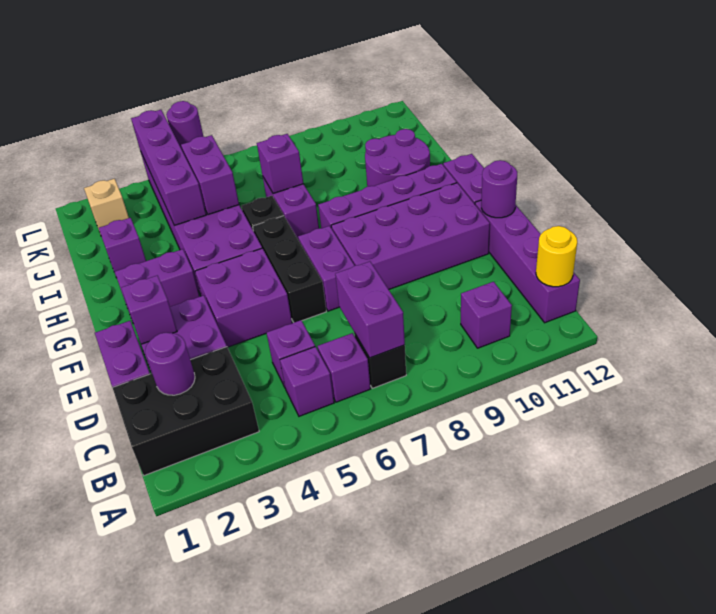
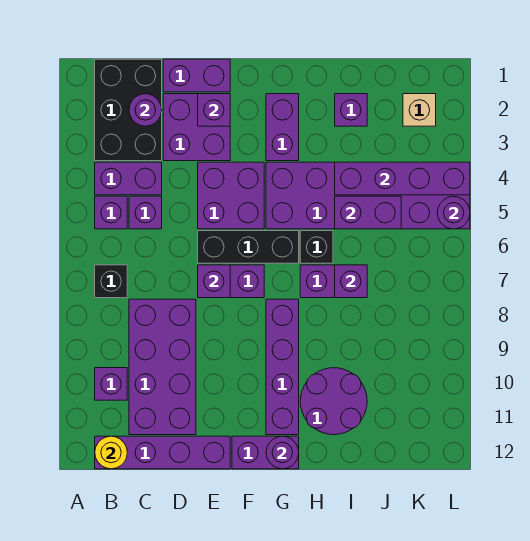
purple brick B6 level 1 -> purple brick E7 level 2
purple brick B7:C7 level 2 -> purple brick B4:C4 level 1
purple brick E8:F11 level 1 -> purple brick C8:D11 level 1
purple round brick E12 level 2 -> purple round brick G12 level 2

